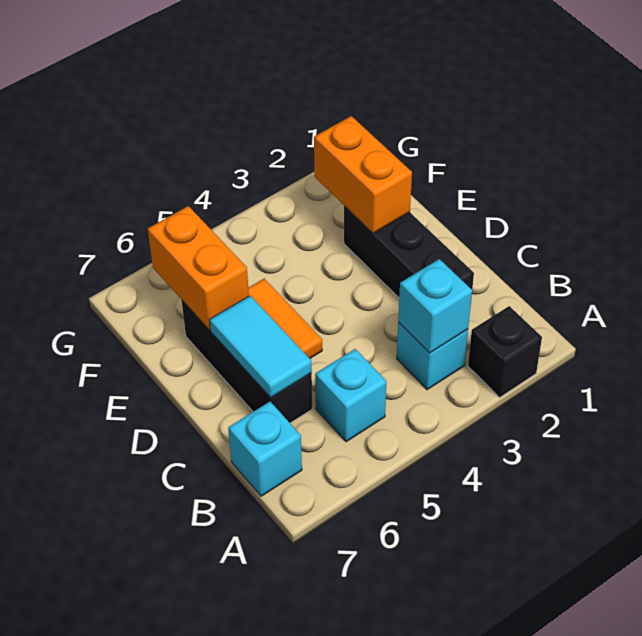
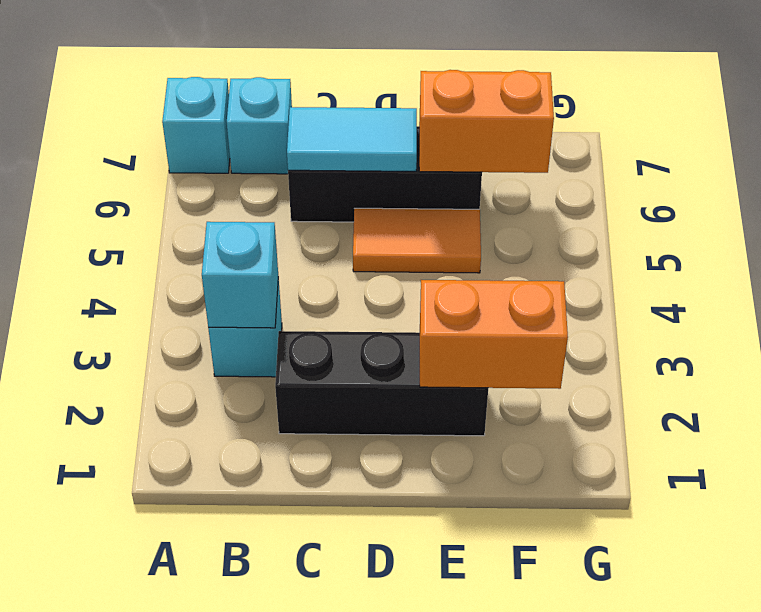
black brick A2 level 1 -> none
cyan brick B5 level 1 -> cyan brick A7 level 1

